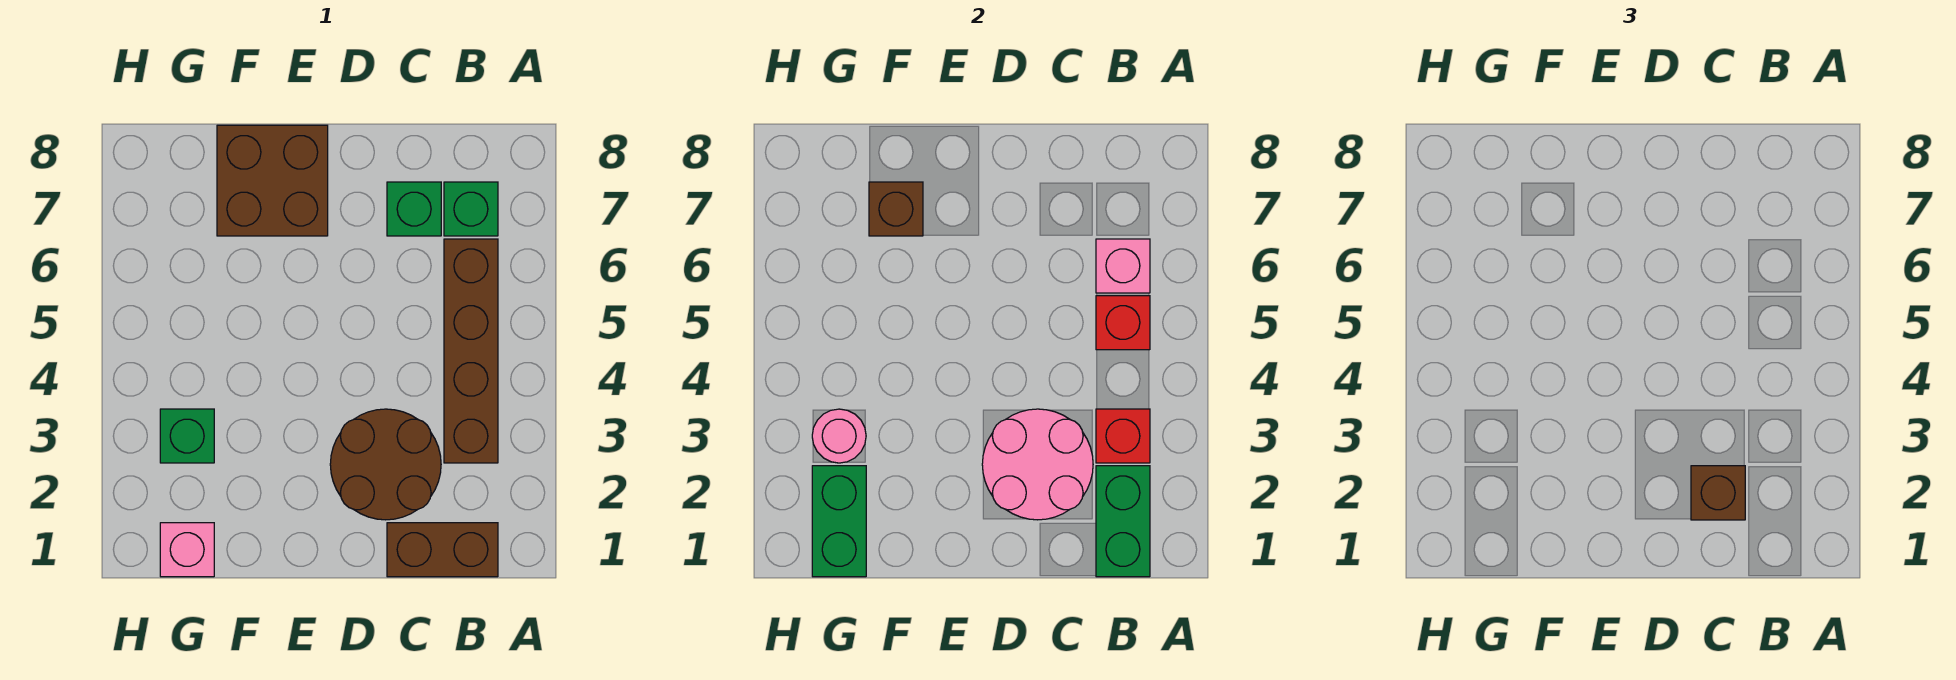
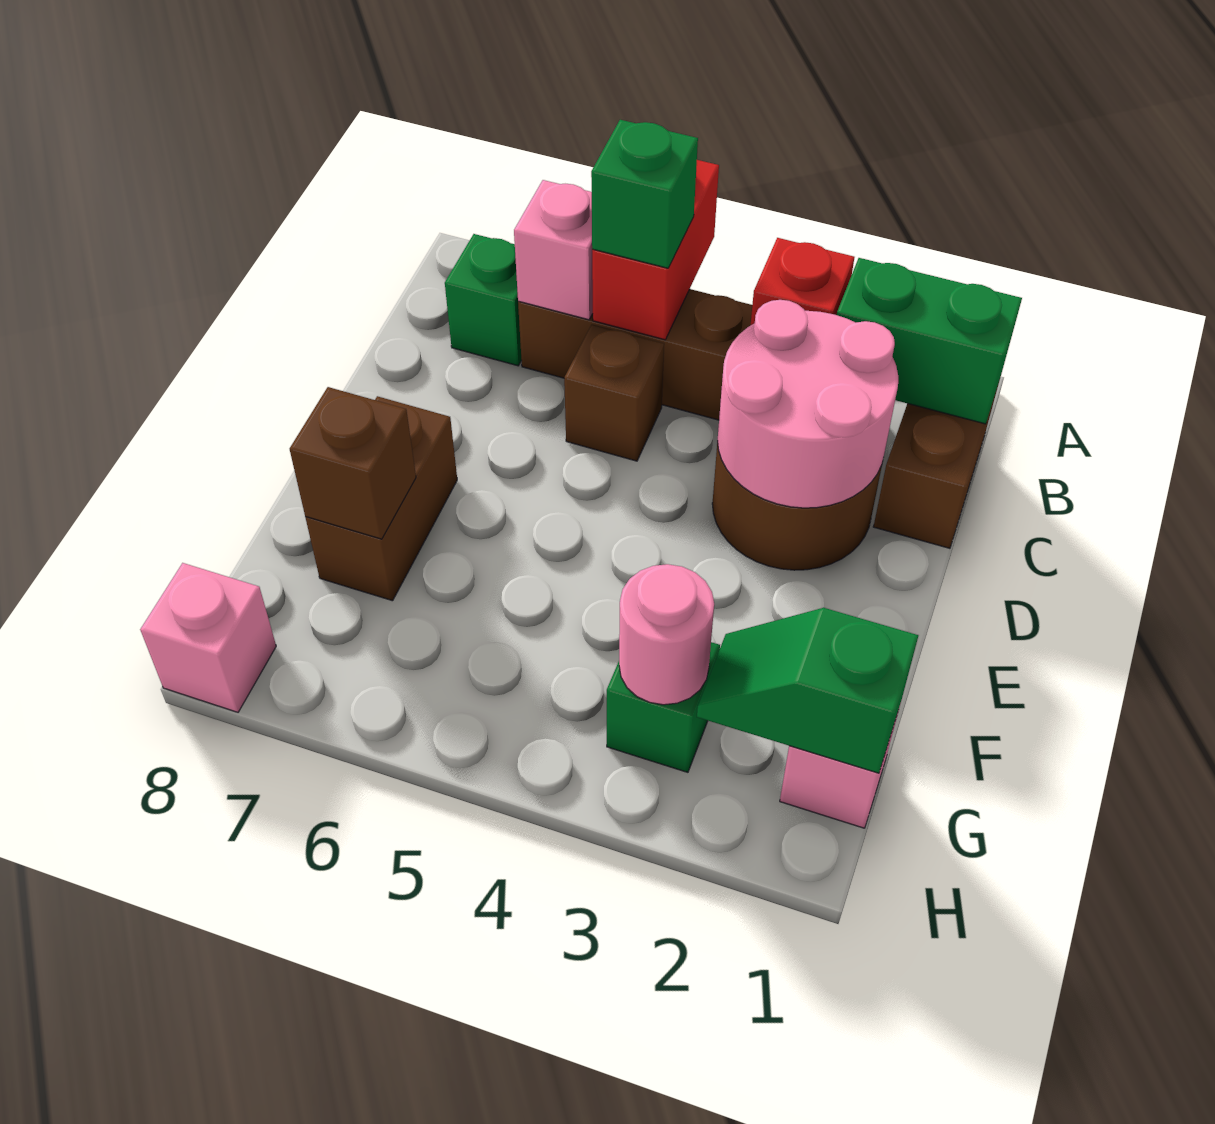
red brick B5 level 2 -> red brick A5:B5 level 2
brown brick C2 level 3 -> brown brick C5 level 1
green brick C7 level 1 -> green brick B5 level 3
brown brick E7:F8 level 1 -> brown brick E7:F7 level 1
green brick G1:G2 level 2 -> green slope G1:G2 level 2 top 1
none -> pink brick H8 level 1

